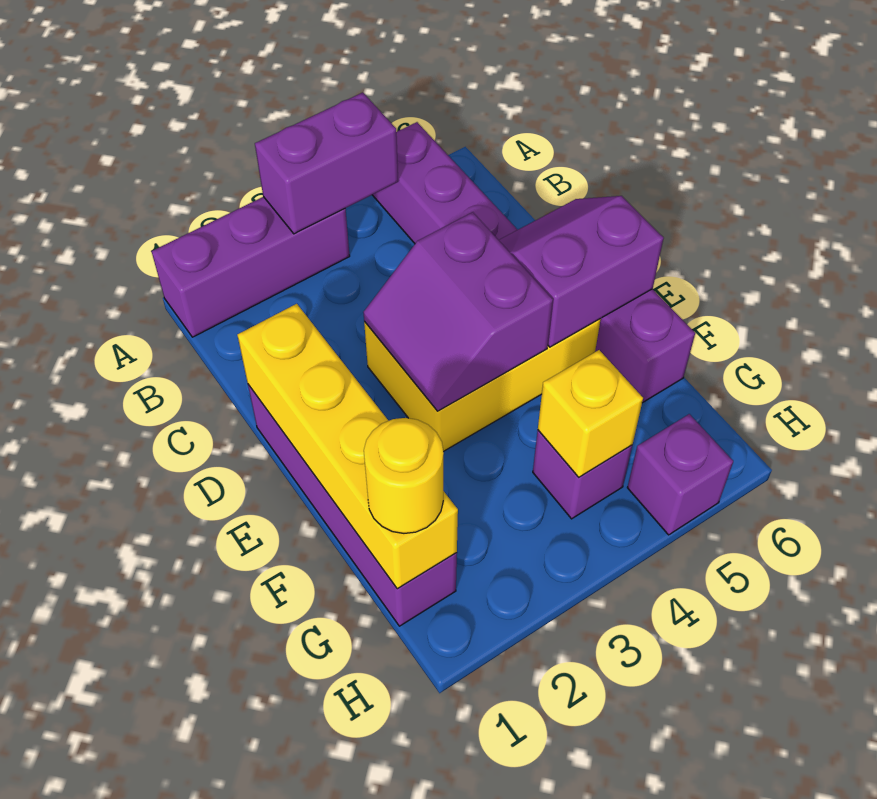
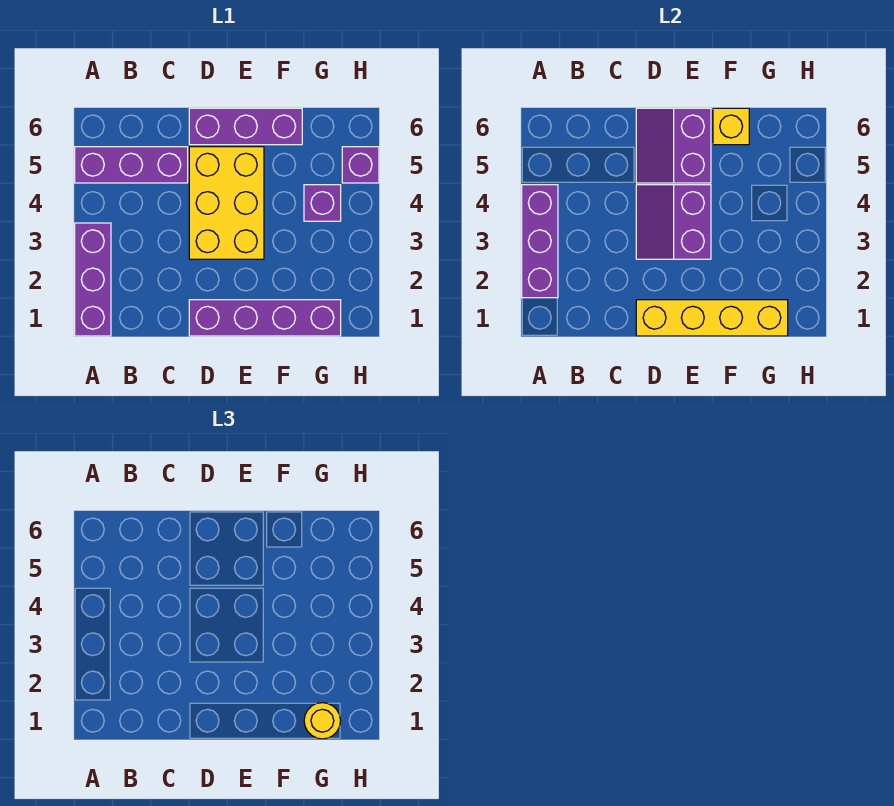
purple brick A3:A4 level 2 -> purple brick A2:A4 level 2
purple slope D3:E4 level 2 top 4 -> purple slope D3:E4 level 2 top E
yellow brick G4 level 2 -> yellow brick F6 level 2

